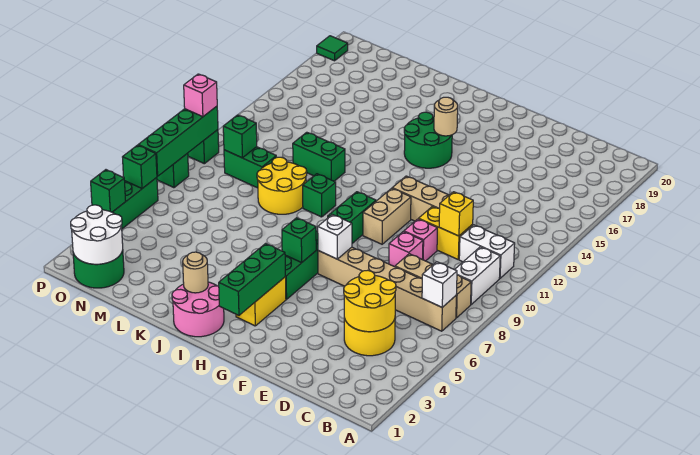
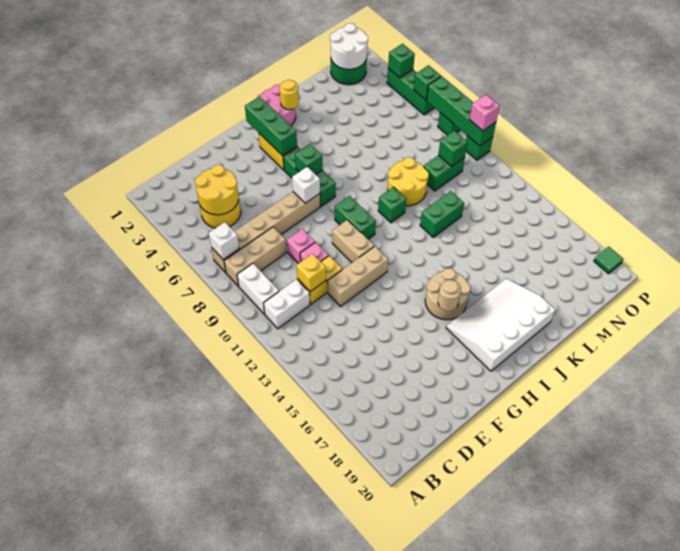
green round brick H15:I16 level 1 -> tan round brick H15:I16 level 1
none -> white slope H17:K19 level 1 top 19
tan round brick J2 level 2 -> yellow round brick J2 level 2

